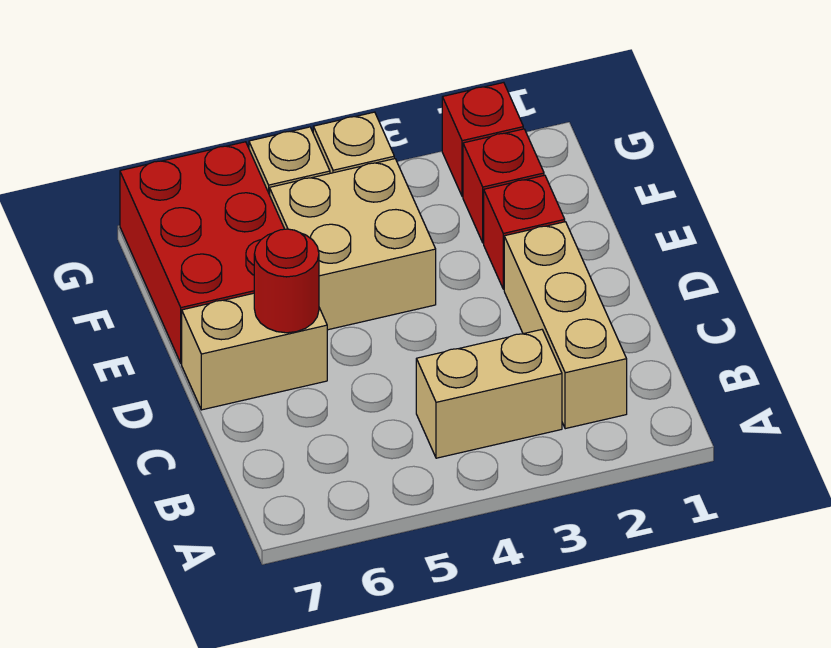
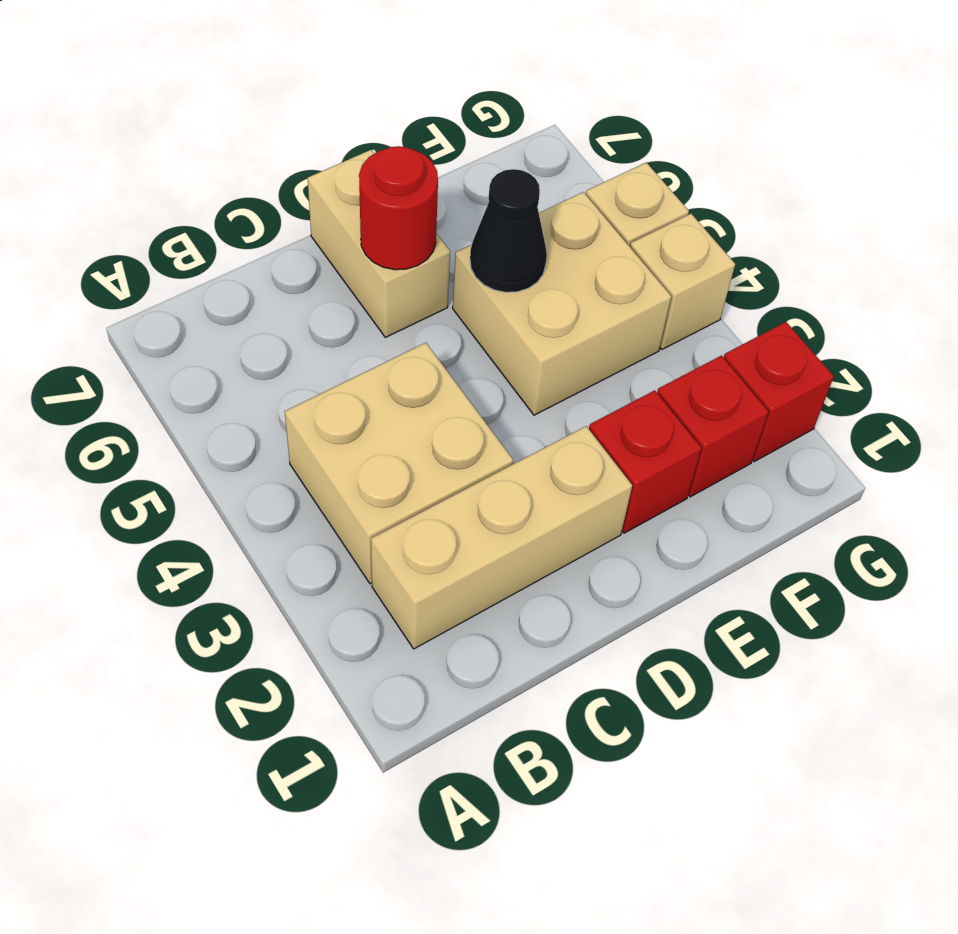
tan brick B3:B4 level 1 -> tan brick B3:C4 level 1
none -> black cone E5 level 2
red brick E6:G7 level 1 -> none

